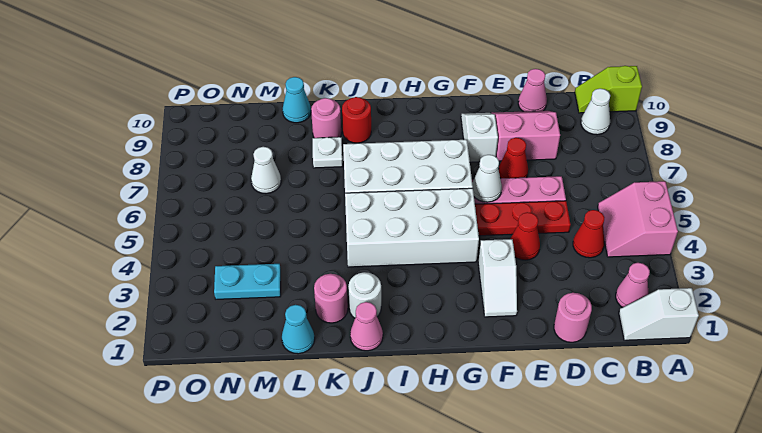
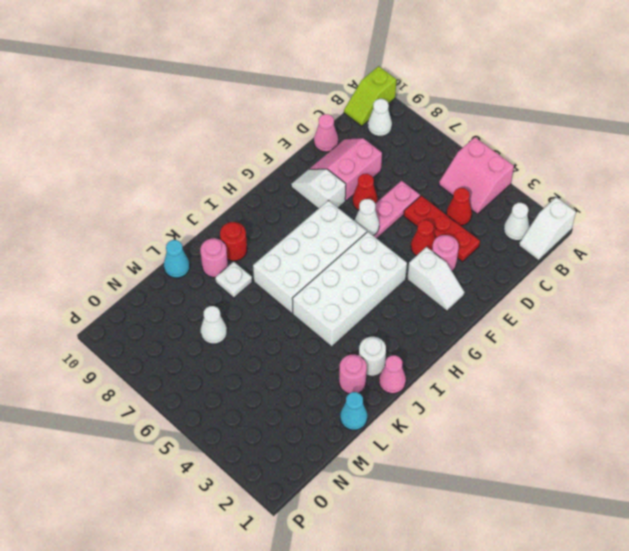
pink cone B2 level 1 -> white cone B2 level 1
pink round brick D1 level 1 -> pink round brick E3 level 1
red plate D5:F5 level 1 -> red plate D3:D5 level 1
cyan plate M3:N3 level 1 -> none

